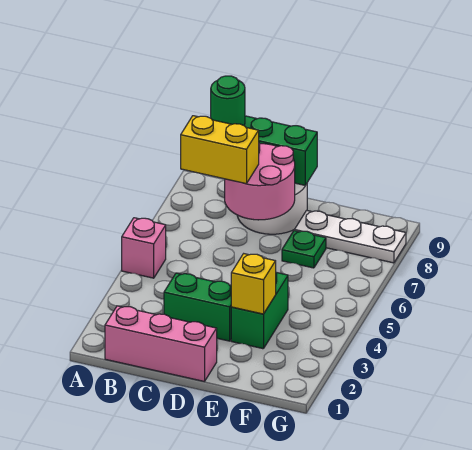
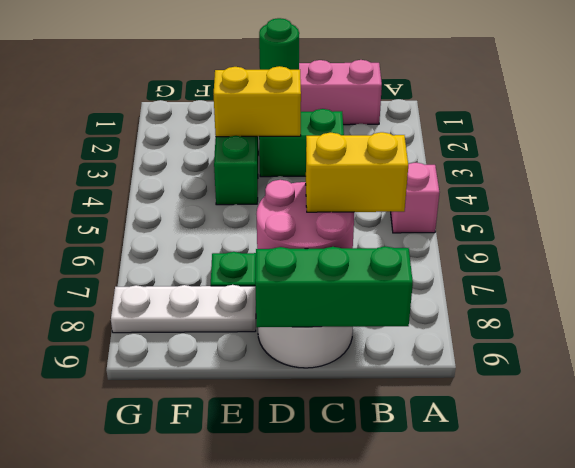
green round brick B9 level 3 -> green round brick D1 level 2
yellow brick E3 level 2 -> yellow brick D3:E3 level 2

